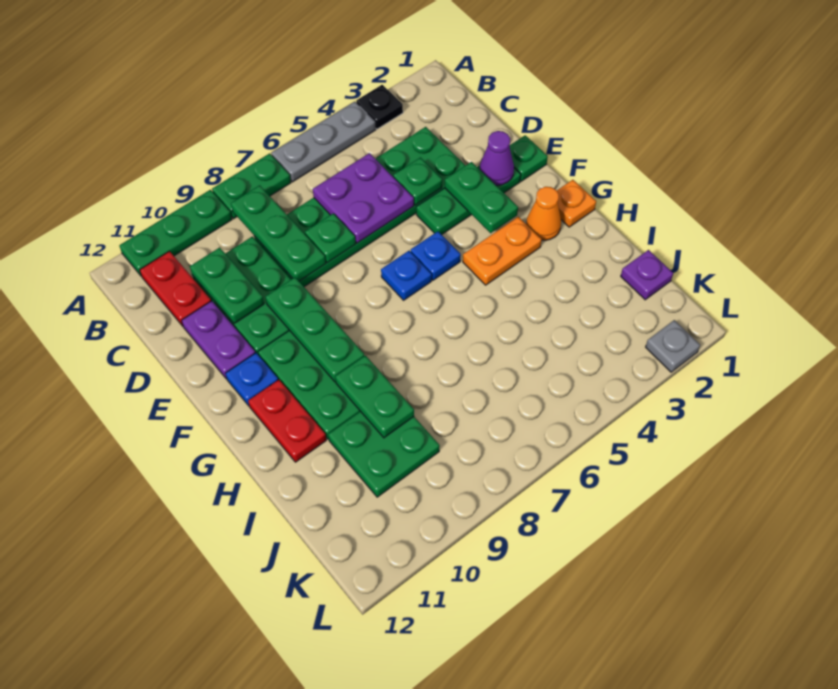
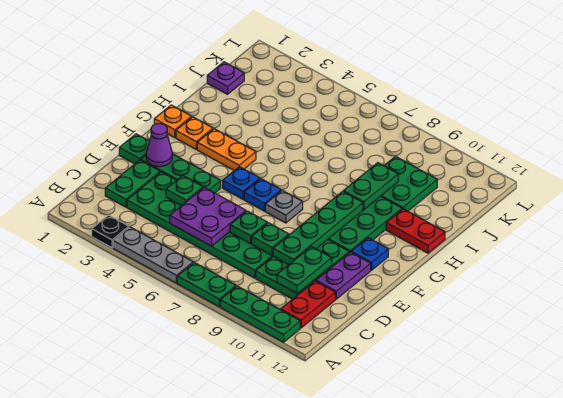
green plate B8:D8 level 2 -> green plate D8 level 2
green plate E3:F3 level 2 -> green plate C2:D2 level 1
green plate E9:G9 level 2 -> green plate D9:G9 level 2
orange cone G2 level 1 -> orange plate G2 level 1
red plate G11:H11 level 1 -> red plate H11:H12 level 1
grey plate L2 level 1 -> grey plate F7 level 1

